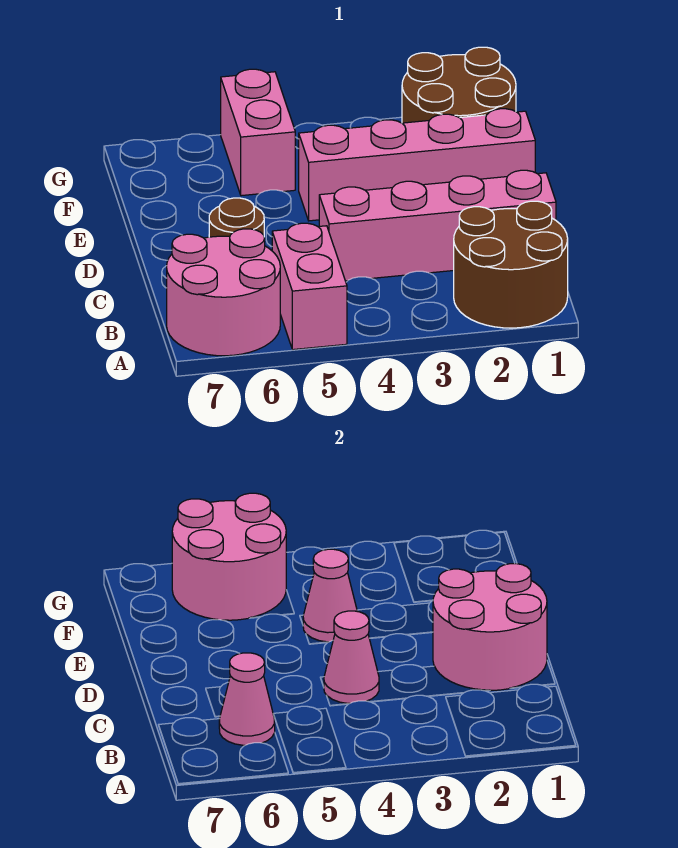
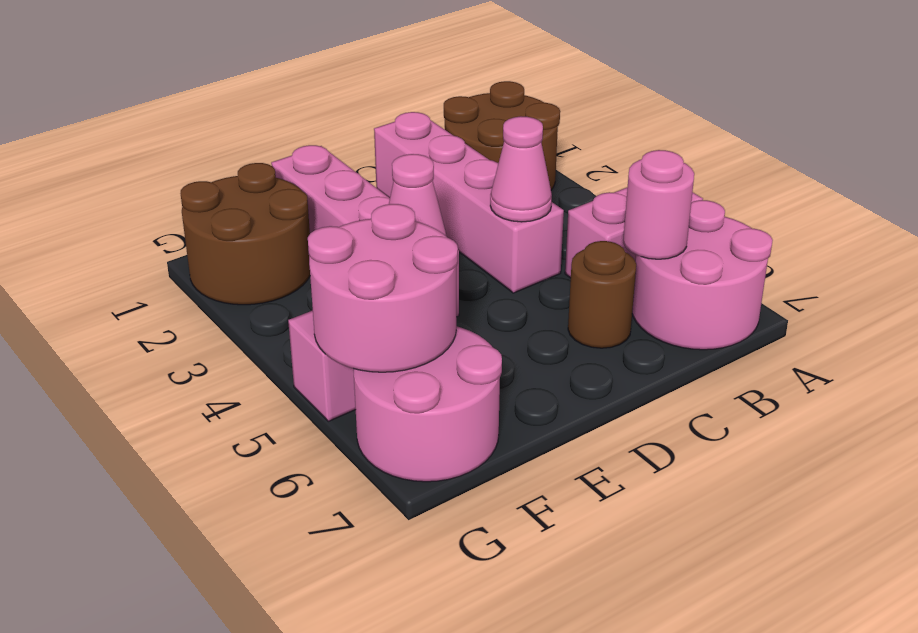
pink cone B6 level 2 -> pink round brick B6 level 2
pink round brick C1:D2 level 2 -> pink round brick F6:G7 level 1

